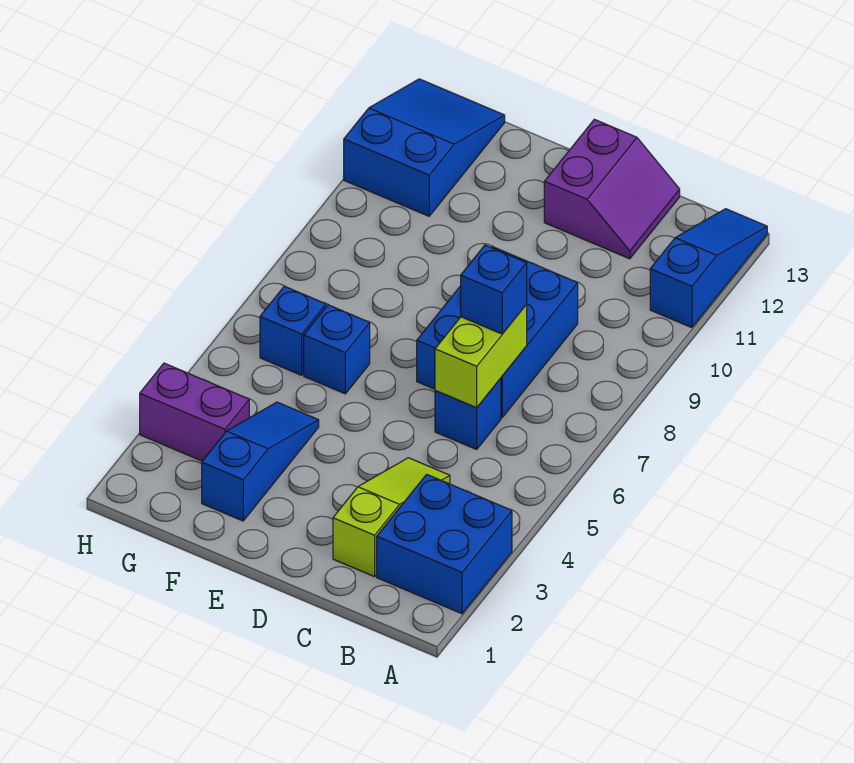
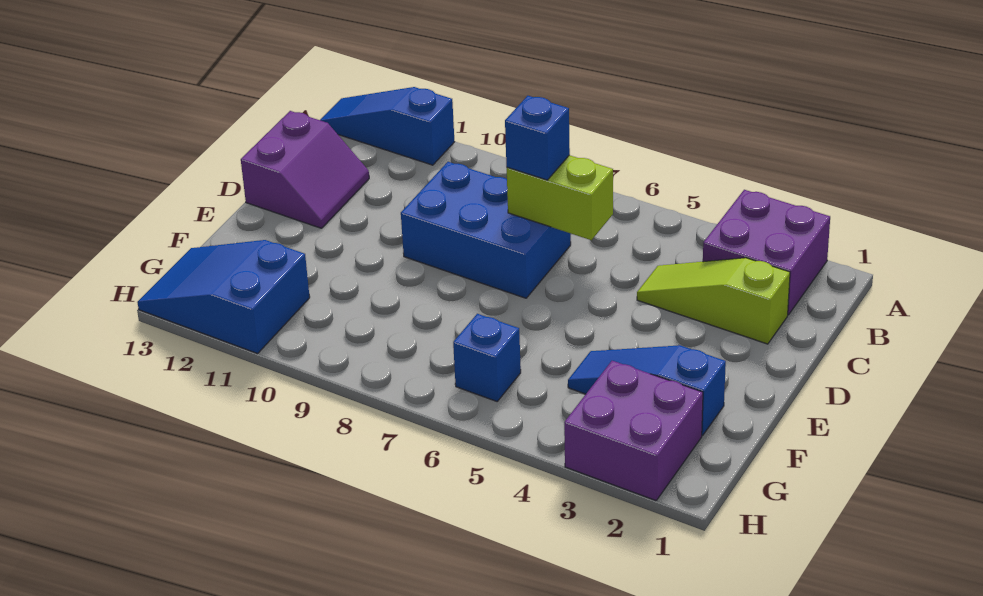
blue brick A2:B3 level 1 -> purple brick A2:B3 level 1
blue brick C6 level 1 -> none
purple slope C12:D13 level 1 top D -> purple slope C12:D13 level 1 top 13
blue brick F6 level 1 -> none
purple brick G3:H3 level 1 -> purple brick G2:H3 level 1

